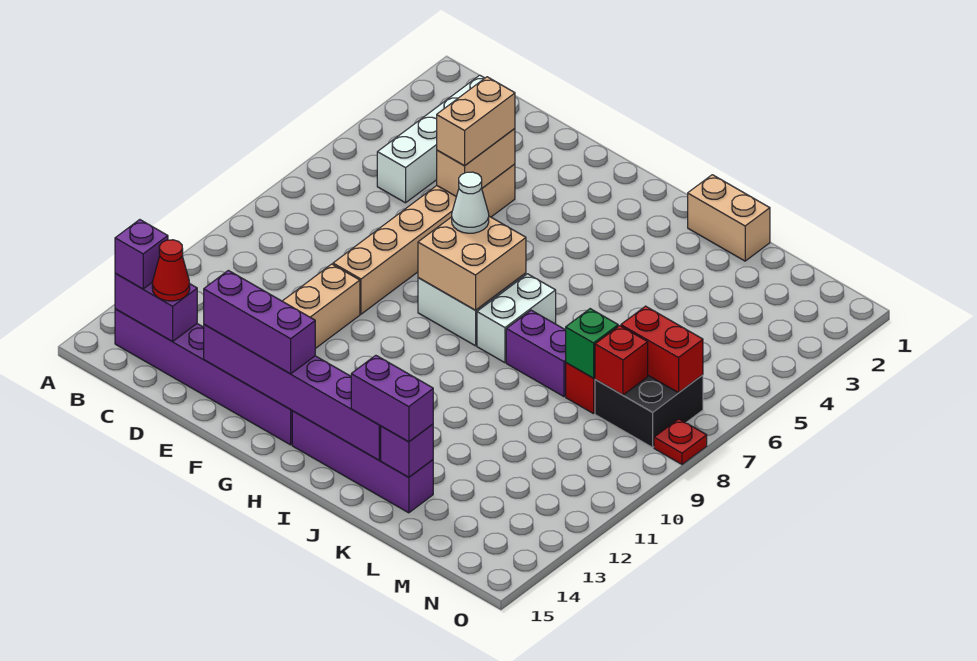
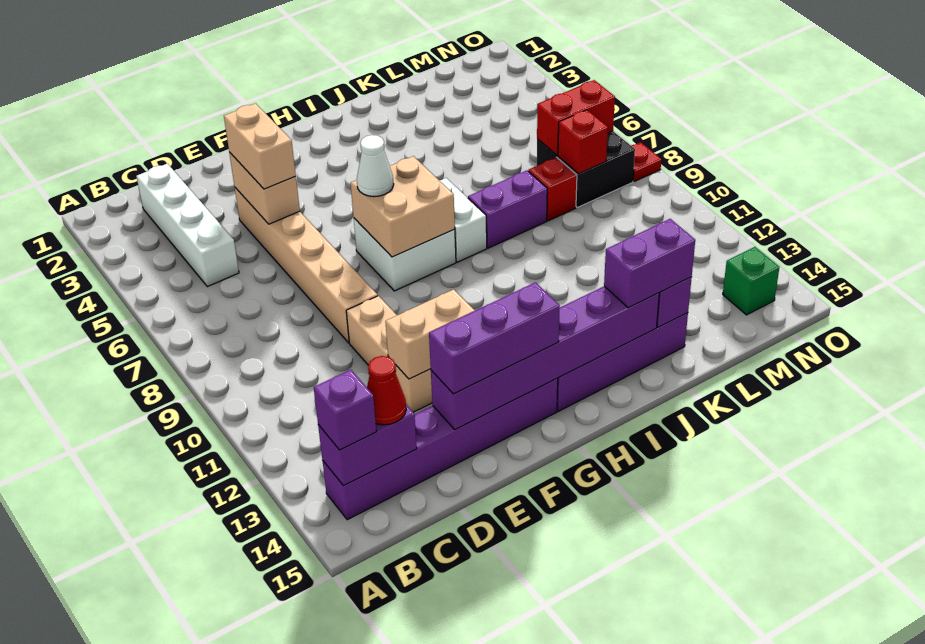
tan brick J1:K1 level 1 -> tan brick E12:F12 level 2
green brick L8 level 2 -> green brick N14 level 1

